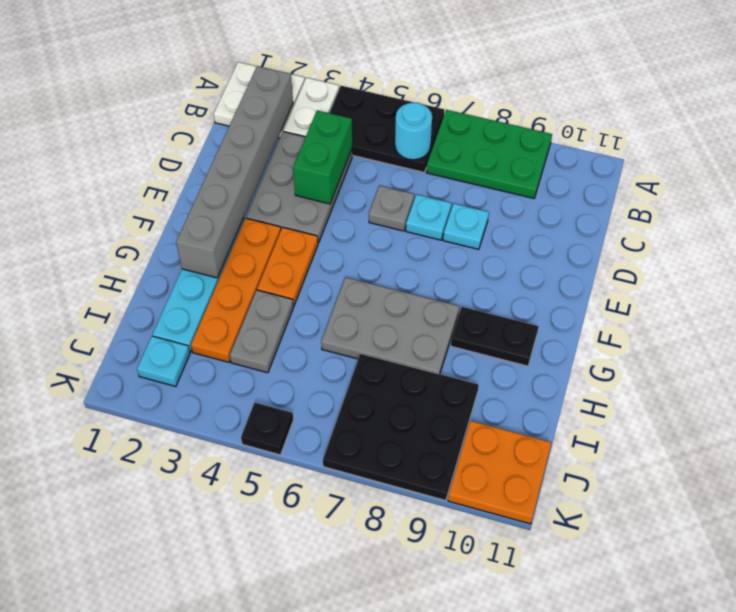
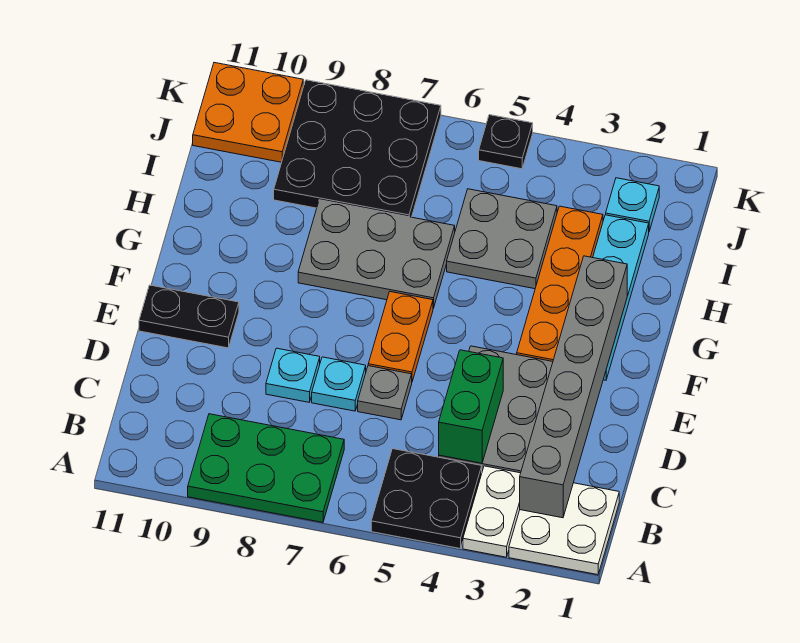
black plate A4:B6 level 1 -> black plate A4:B5 level 1
cyan round brick B6 level 2 -> none
orange plate F4:G4 level 1 -> orange plate E6:F6 level 1
black plate G9:G10 level 1 -> black plate E10:E11 level 1
grey plate H4:I4 level 1 -> grey plate H4:I5 level 1

